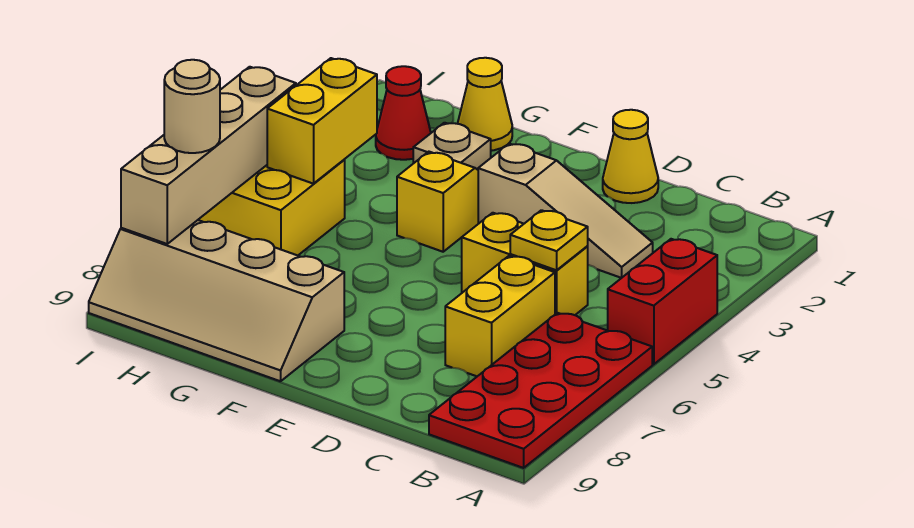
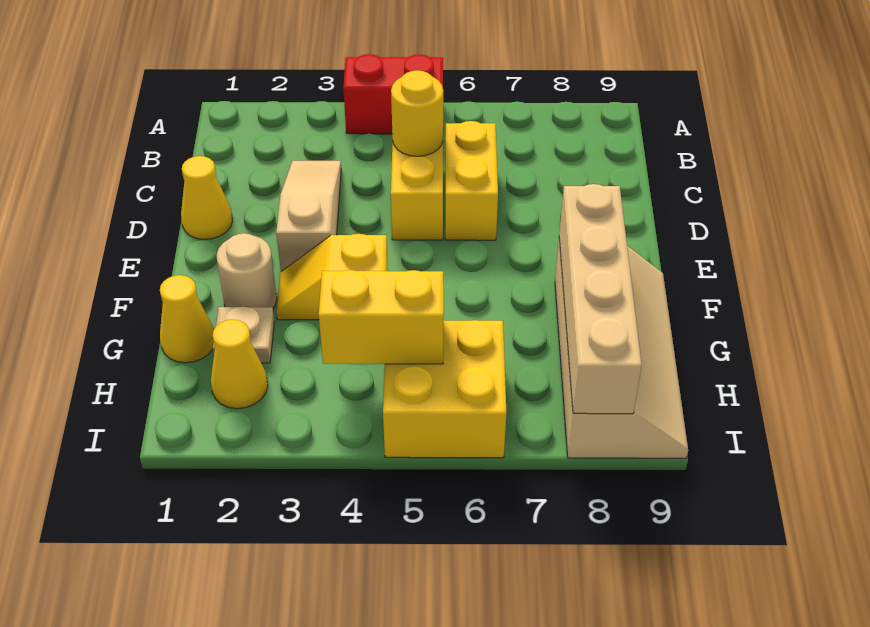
red plate A6:B9 level 1 -> none
yellow plate C5 level 2 -> yellow round brick C5 level 2
yellow brick C6:C7 level 1 -> yellow brick C6:D6 level 1
red cone H2 level 1 -> yellow cone H2 level 1
tan brick I5:I8 level 2 -> tan brick F8:I8 level 2
tan round brick I7 level 3 -> tan round brick F2 level 1

